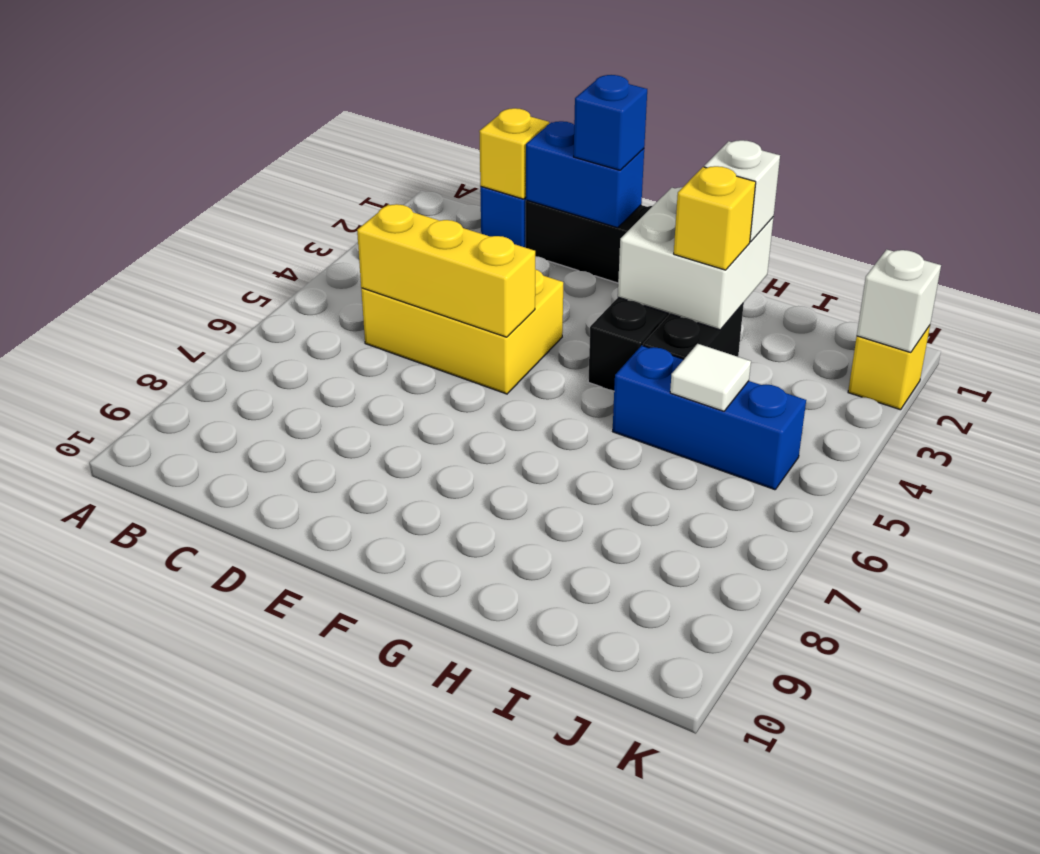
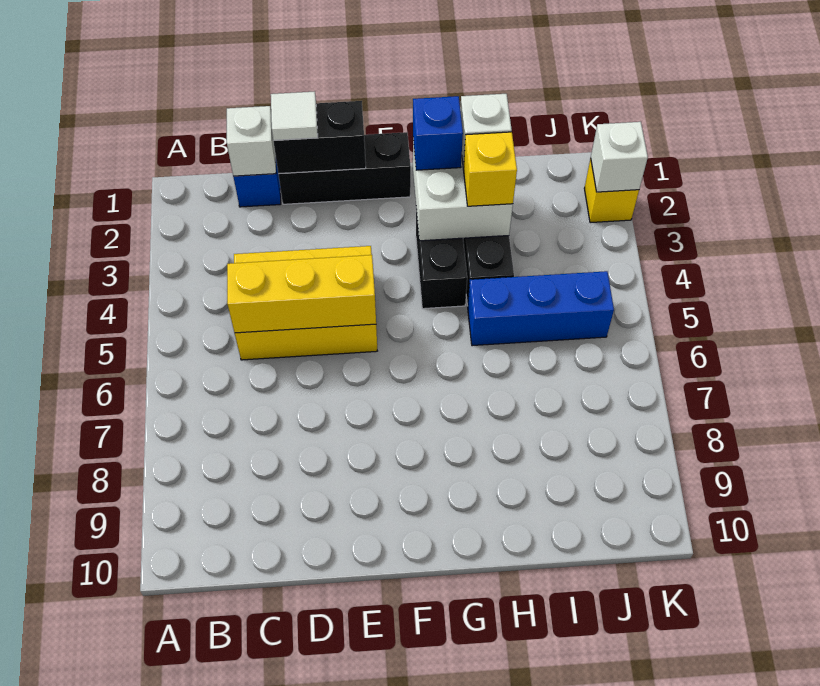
yellow brick C1 level 2 -> white brick C1 level 2
blue brick D1:E1 level 2 -> black brick D1:E1 level 2
blue brick E1 level 3 -> blue brick G2 level 3
white tile I5 level 2 -> white tile D1 level 3

